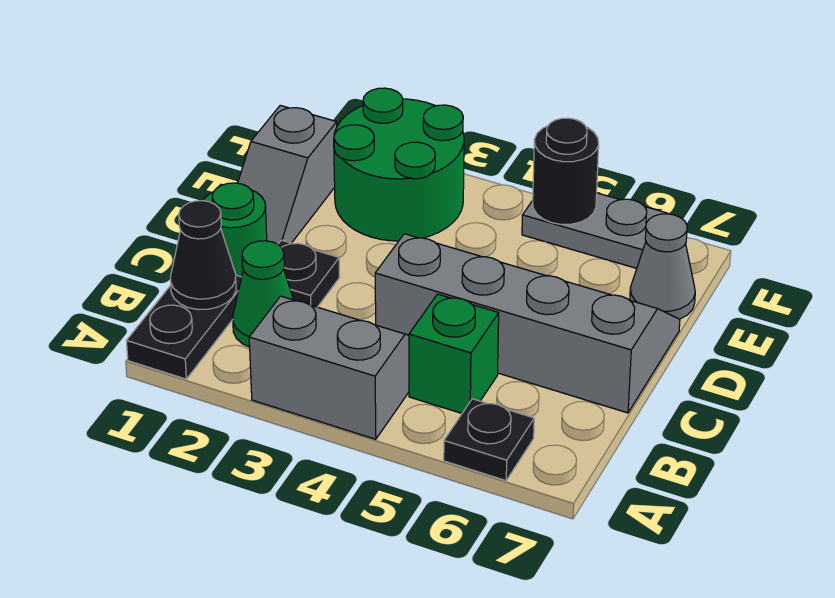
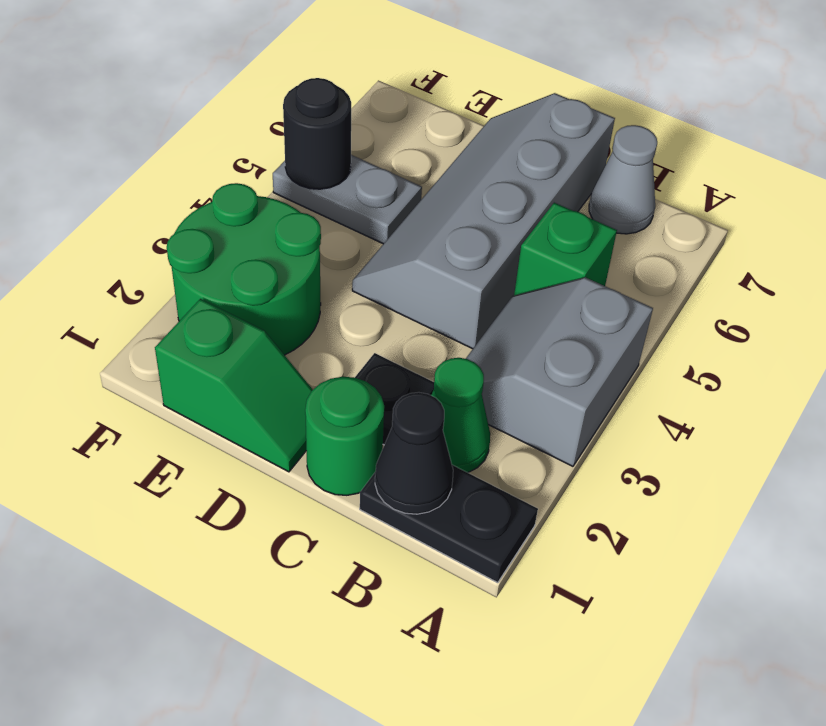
black plate A6 level 1 -> none
grey slope D1:E1 level 1 top E -> green slope D1:E1 level 1 top E
grey cone E7 level 1 -> grey cone B7 level 1
grey plate F5:F6 level 1 -> grey plate E5:F5 level 1

